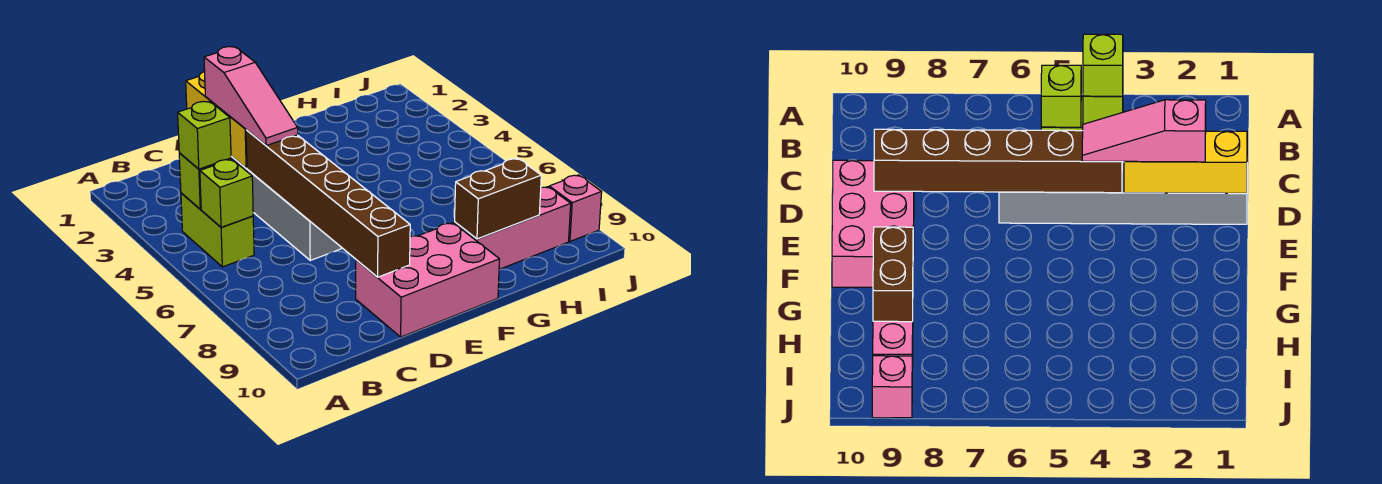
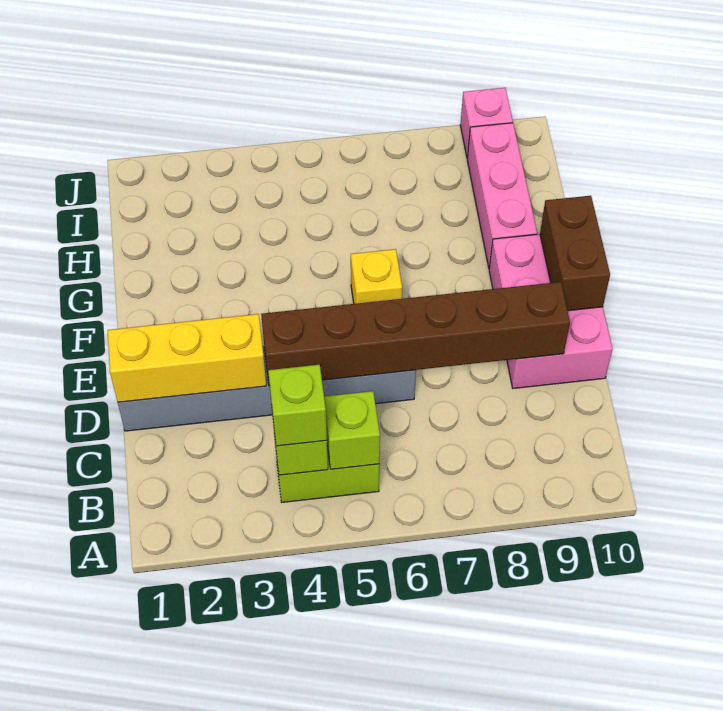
pink slope D2:D4 level 3 top 2 -> none
none -> yellow brick F6 level 1
brown brick G9:H9 level 2 -> brown brick E10:F10 level 2

